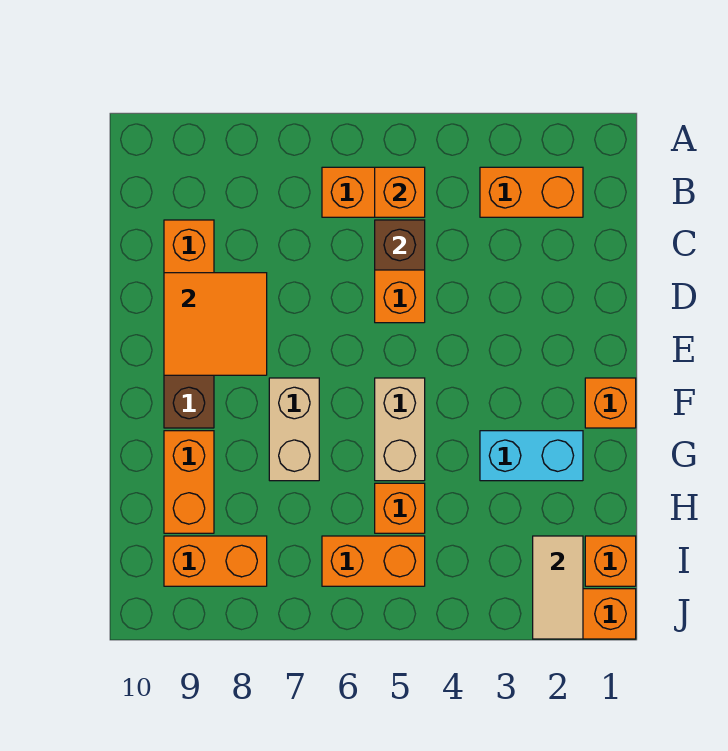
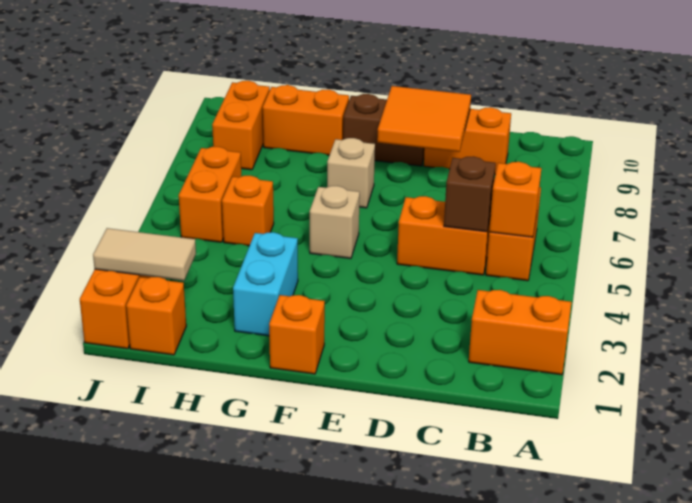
orange brick B2:B3 level 1 -> orange brick A2:B2 level 1
tan brick F5:G5 level 1 -> tan brick F5 level 1
tan brick F7:G7 level 1 -> tan brick F7 level 1

